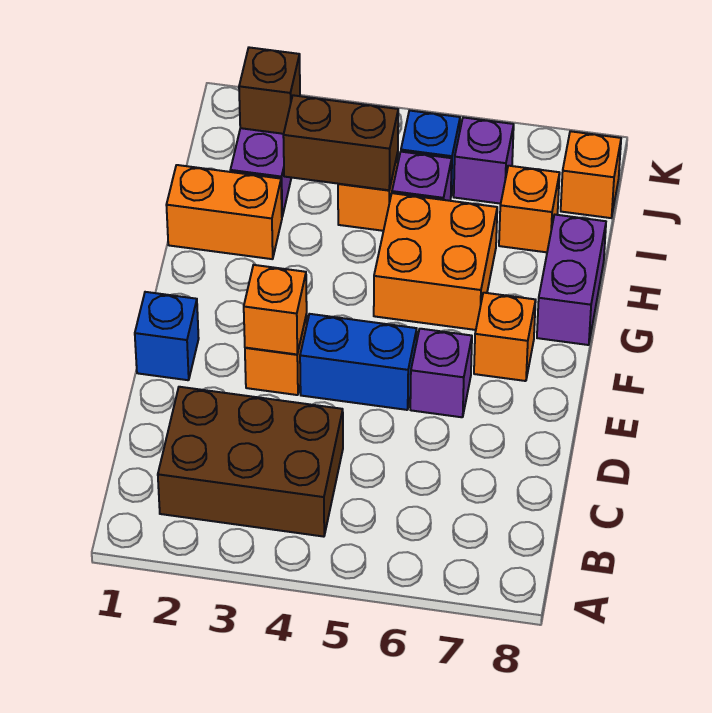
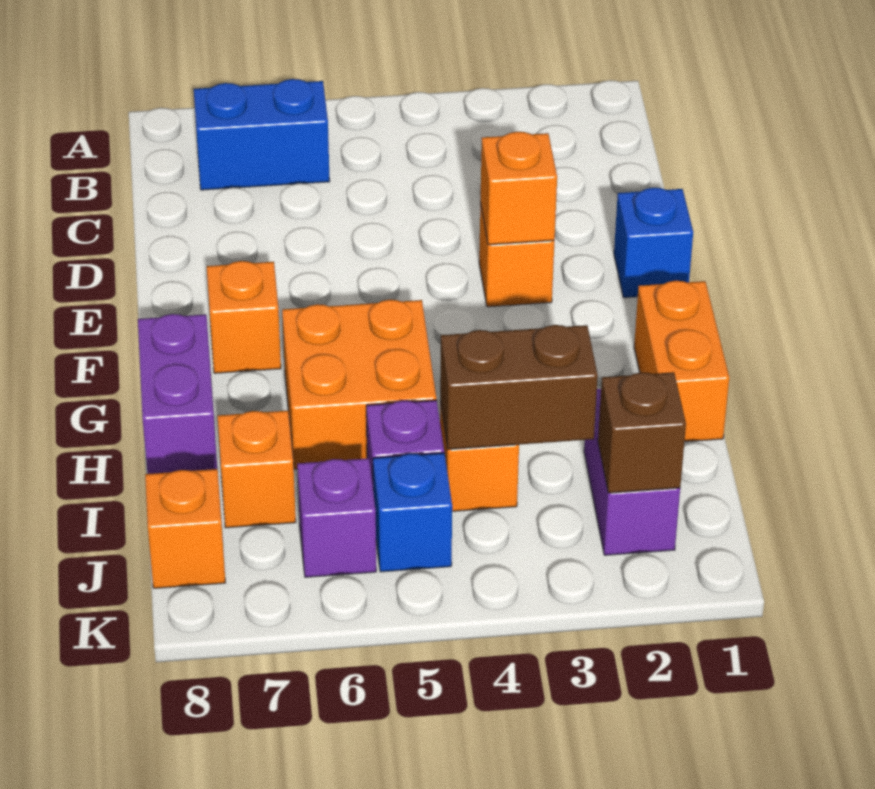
brown brick B2:C4 level 1 -> none
blue brick E4:E5 level 1 -> blue brick B6:B7 level 1
purple brick E6 level 1 -> none
orange brick H1:H2 level 1 -> orange brick G1:H1 level 1

